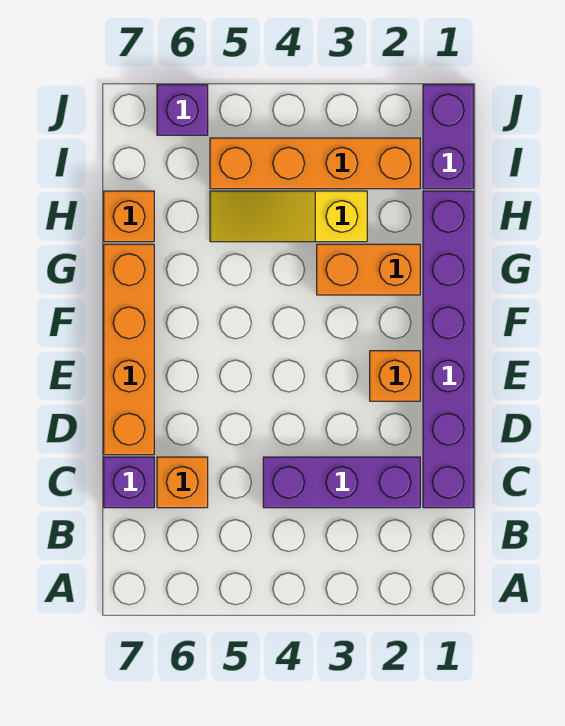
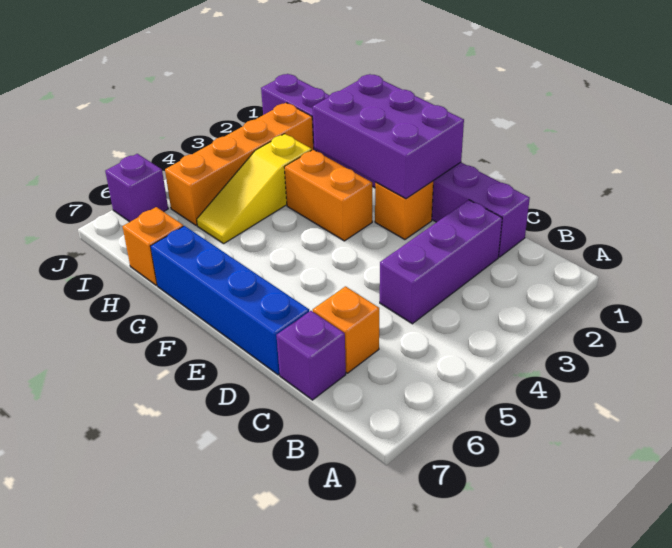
orange brick D7:G7 level 1 -> blue brick D7:G7 level 1
none -> purple brick E1:G2 level 2
orange brick G2:G3 level 1 -> orange brick F3:G3 level 1

